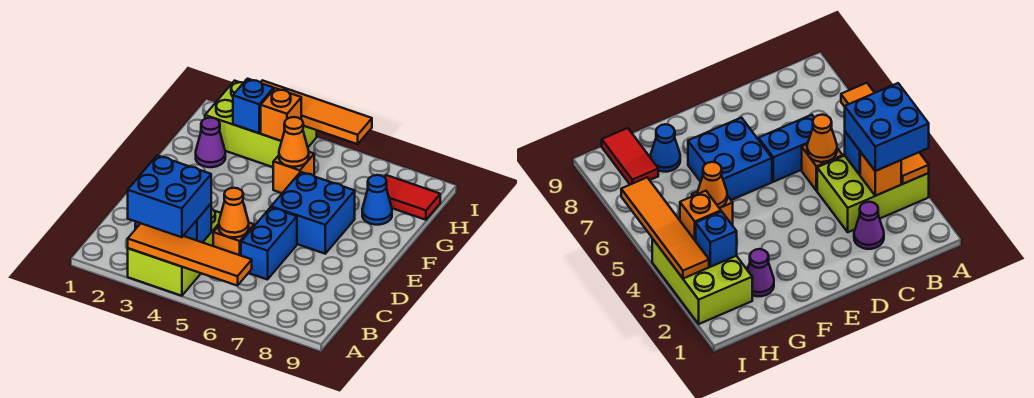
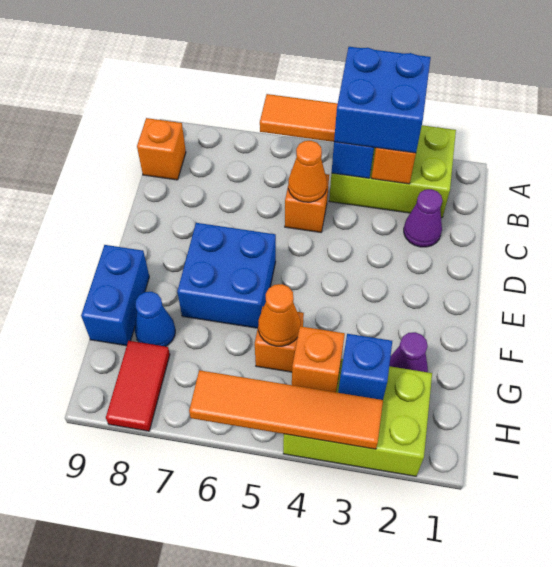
lime brick A3:C4 level 1 -> lime brick A2:B4 level 1
none -> orange brick B9 level 1
blue brick C6:D6 level 1 -> blue brick F9:G9 level 1
red tile H8:H9 level 1 -> red tile H8:I8 level 1

